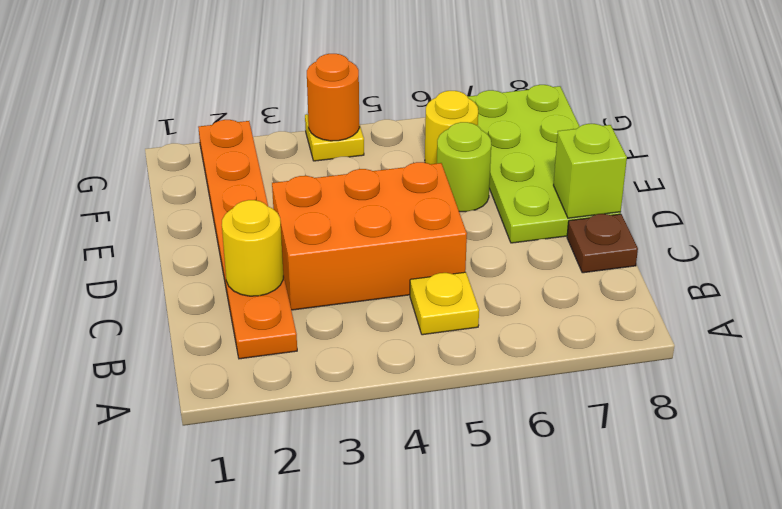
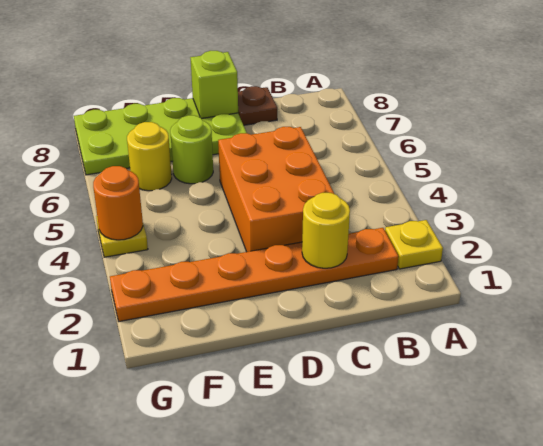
yellow plate B5 level 1 -> yellow plate A2 level 1

